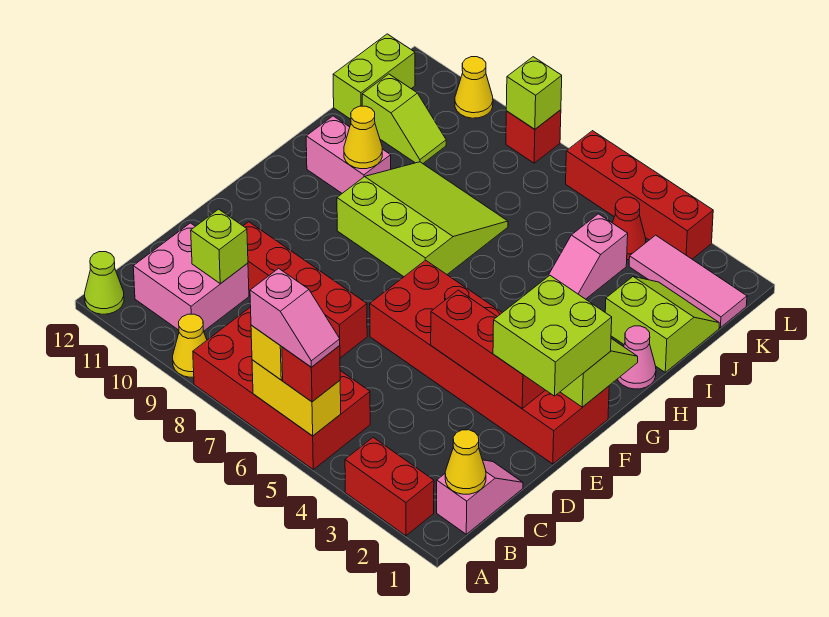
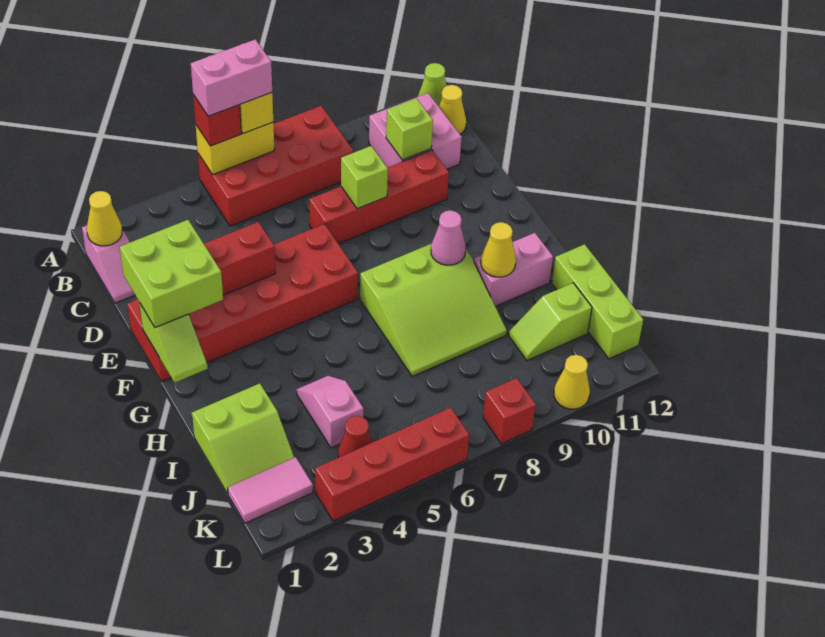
red brick A2:A3 level 1 -> none
pink slope A5:A6 level 4 top 6 -> pink brick A5:A6 level 4
yellow cone A9 level 1 -> yellow cone B12 level 1
pink cone H1 level 1 -> pink cone G9 level 2
lime brick J12:K12 level 1 -> lime brick I12:K12 level 1
pink tile K1:K3 level 1 -> pink tile K1:K2 level 1
lime brick L8 level 2 -> lime brick D8 level 2

